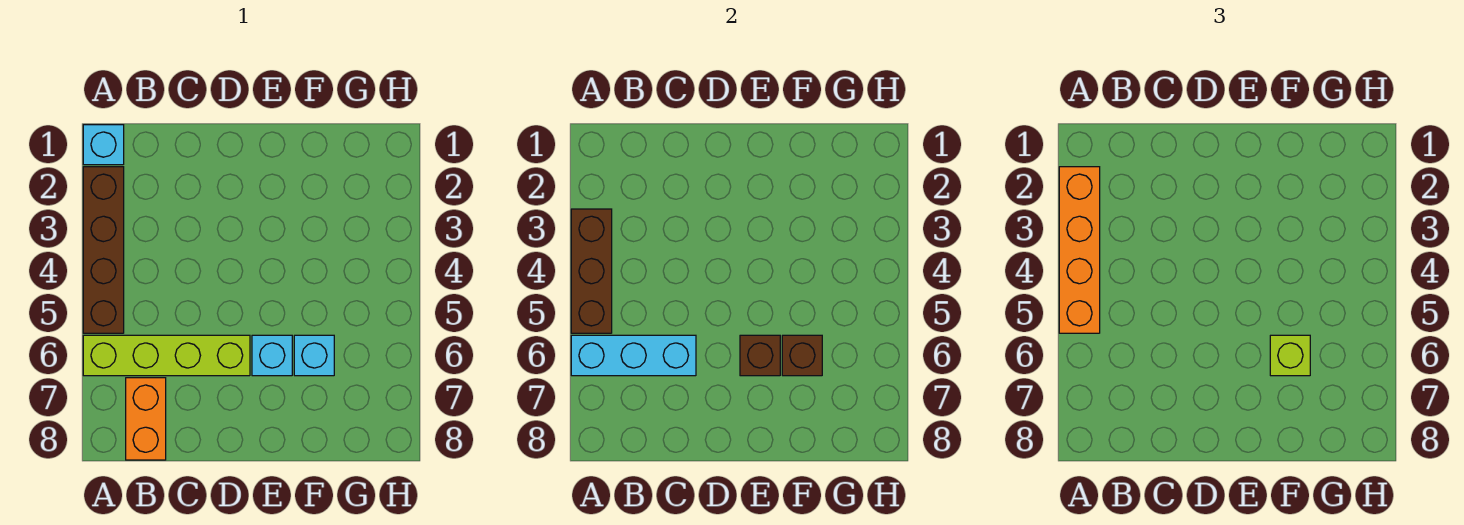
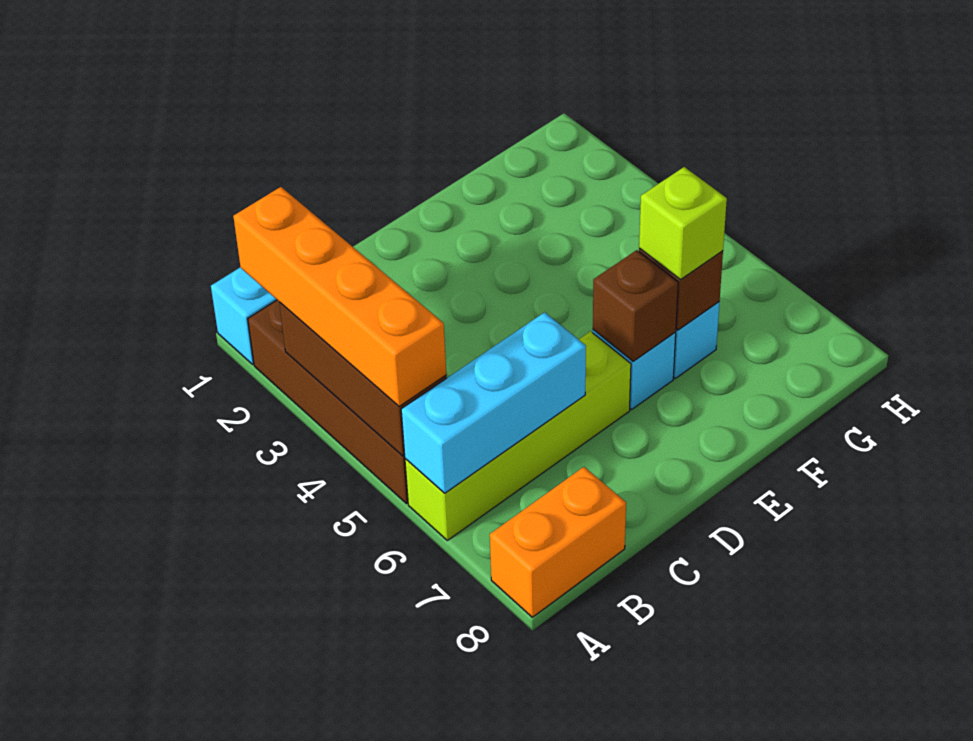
orange brick B7:B8 level 1 -> orange brick A8:B8 level 1

